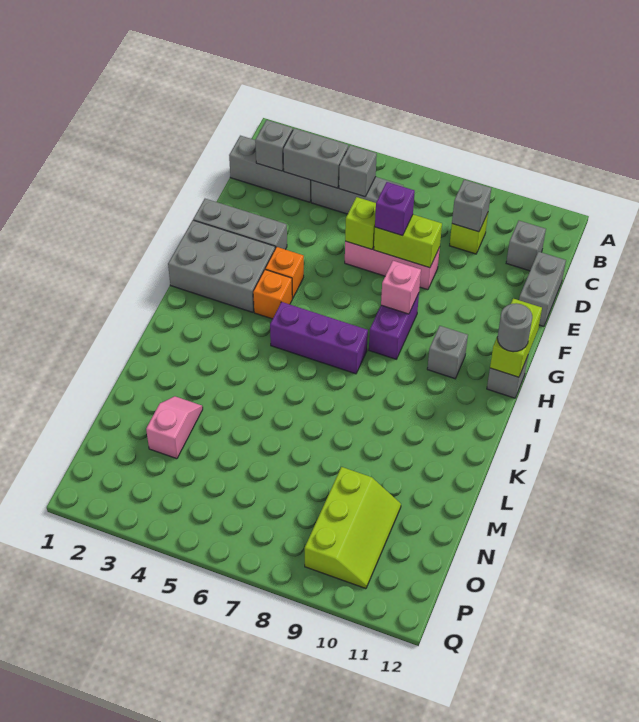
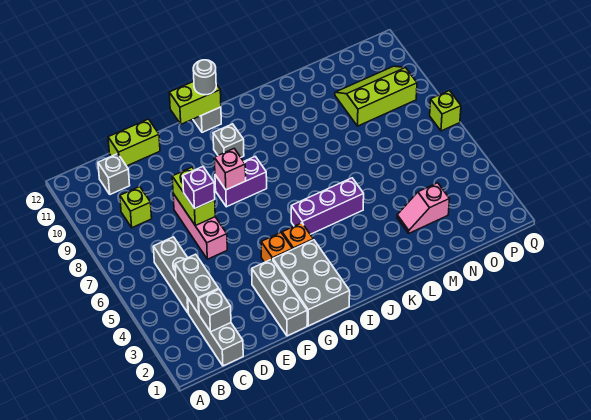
grey brick C5 level 2 -> none
grey brick C9 level 2 -> none
grey brick D12:E12 level 1 -> lime brick D12:E12 level 1
lime brick E6 level 2 -> lime brick Q7 level 1
purple brick I5:I7 level 1 -> purple brick I5:K5 level 1

